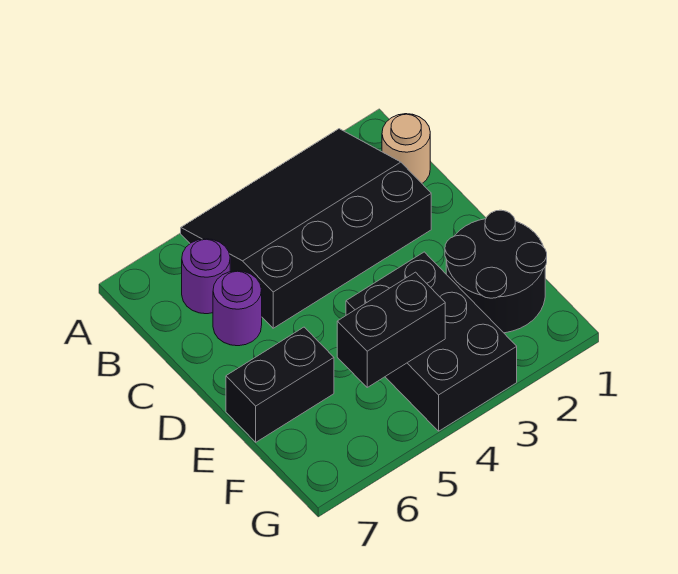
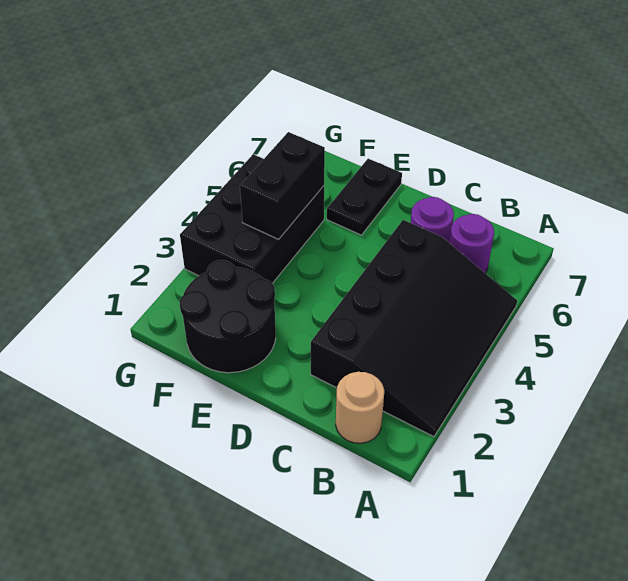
black brick E3:G4 level 1 -> black brick F3:G5 level 1
black brick E6:E7 level 1 -> black plate E6:E7 level 1

